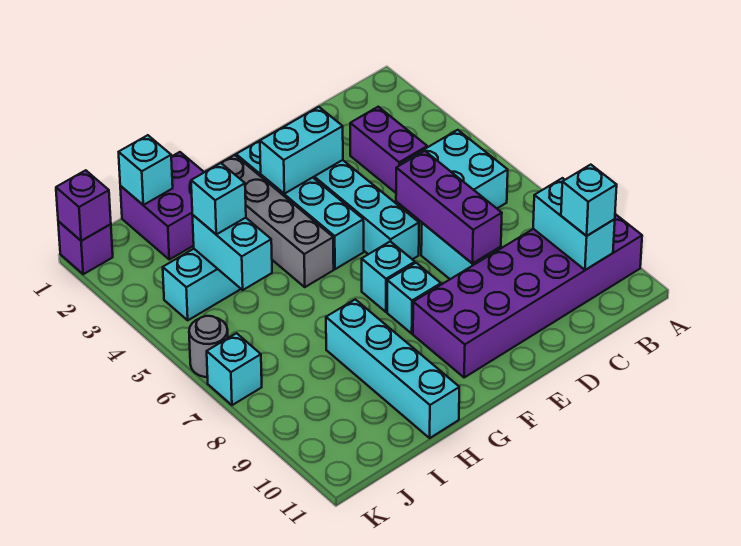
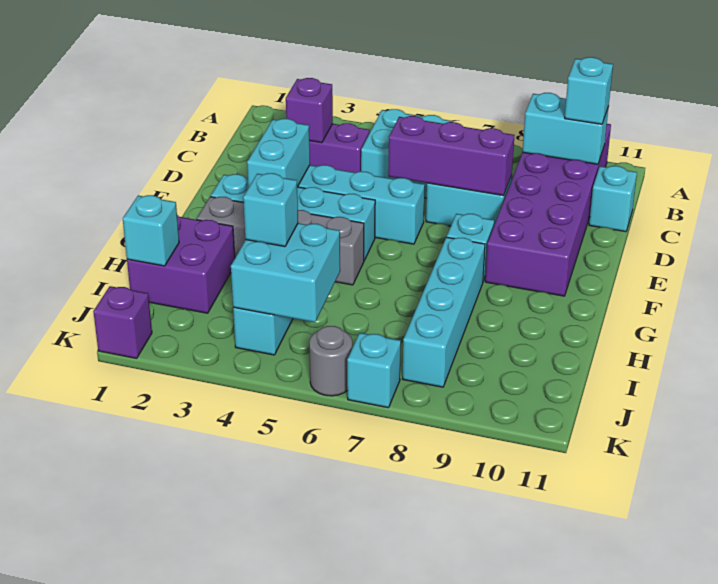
cyan brick F7 level 1 -> cyan brick C11 level 1
cyan brick H8:H11 level 1 -> cyan brick G8:J8 level 1
cyan brick I4:I5 level 2 -> cyan brick I4:J5 level 2
purple brick K1 level 2 -> purple brick C3 level 2

